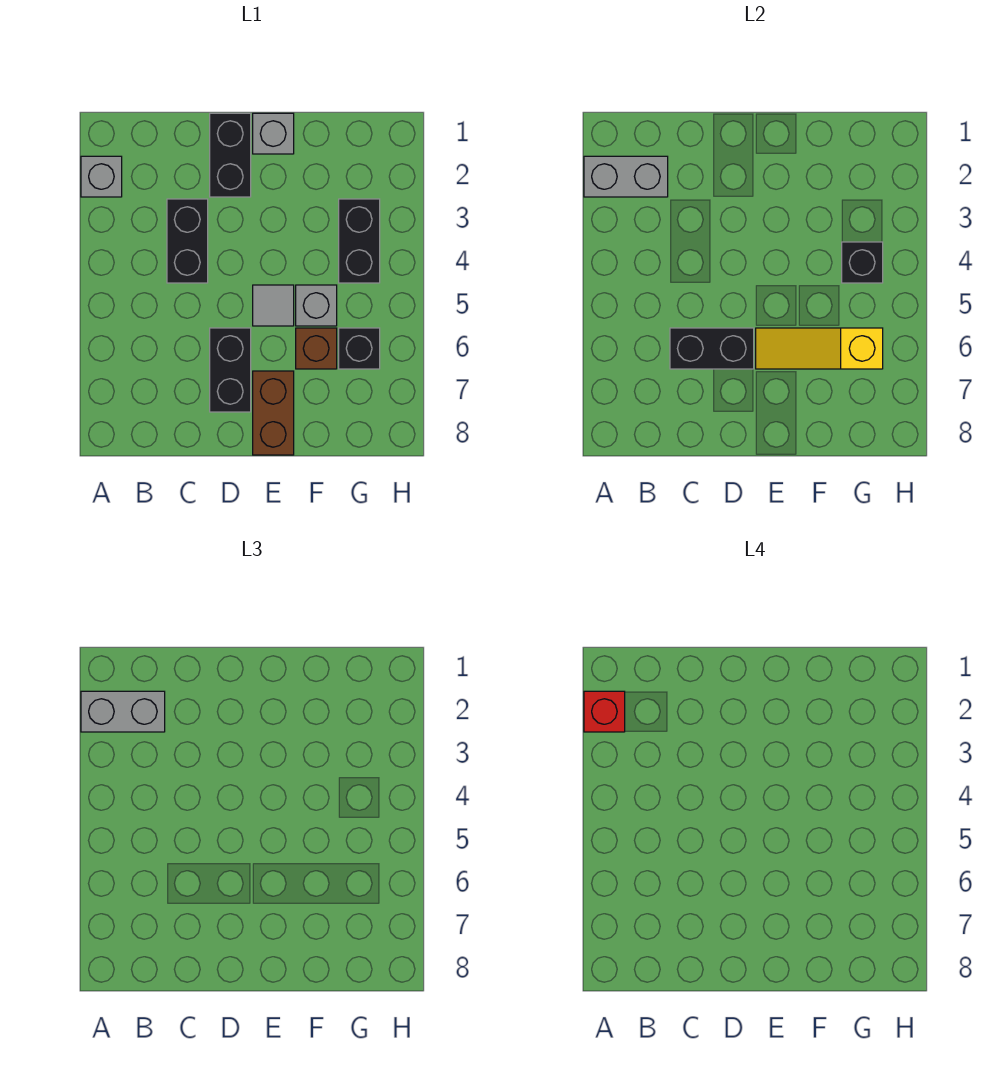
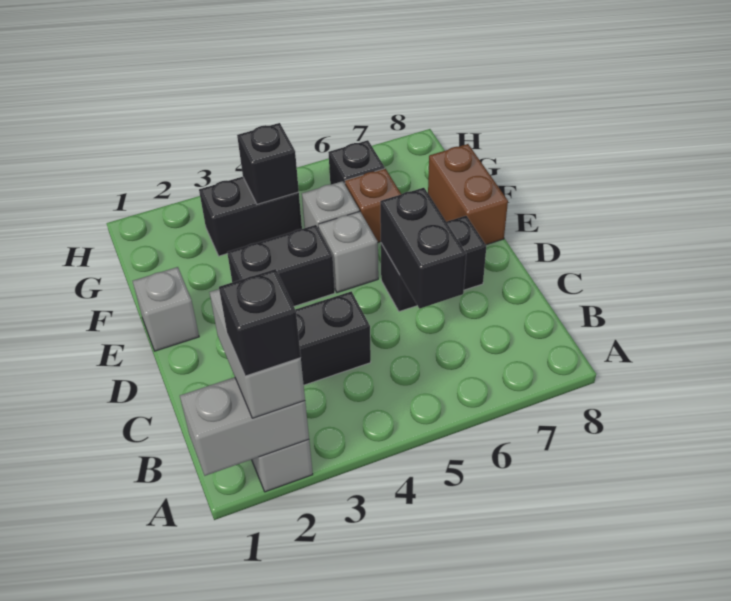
grey brick A2:B2 level 2 -> grey brick A1:A2 level 2
red brick A2 level 4 -> black brick A2 level 4
black brick D1:D2 level 1 -> black brick E3:E4 level 1
grey tile E5 level 1 -> grey brick E5 level 1
yellow slope E6:G6 level 2 top G -> none
brown brick E7:E8 level 1 -> brown brick E8:F8 level 1

